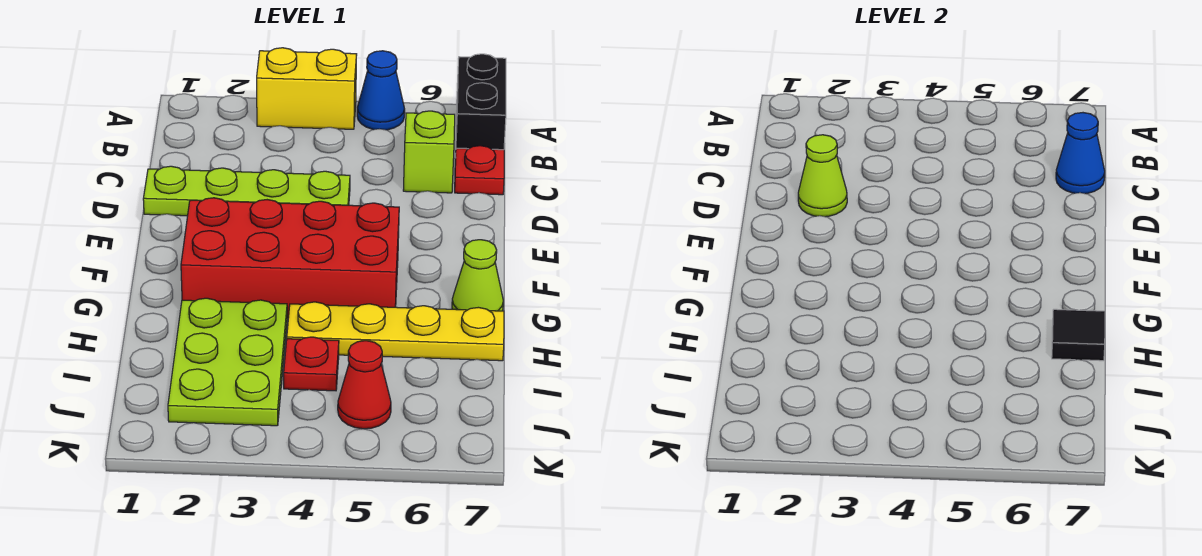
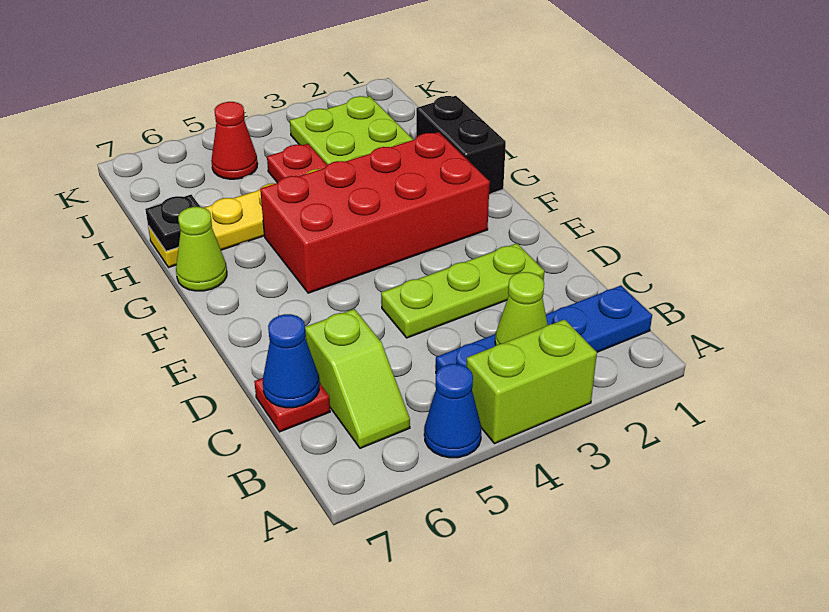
yellow brick A3:A4 level 1 -> lime brick A3:A4 level 1
black brick A7:B7 level 1 -> black brick G1:H1 level 1
none -> blue plate B1:B4 level 1
lime plate D1:D4 level 1 -> lime plate D2:D4 level 1
lime cone D2 level 2 -> lime cone B3 level 2
black tile H7 level 2 -> black plate H7 level 2

